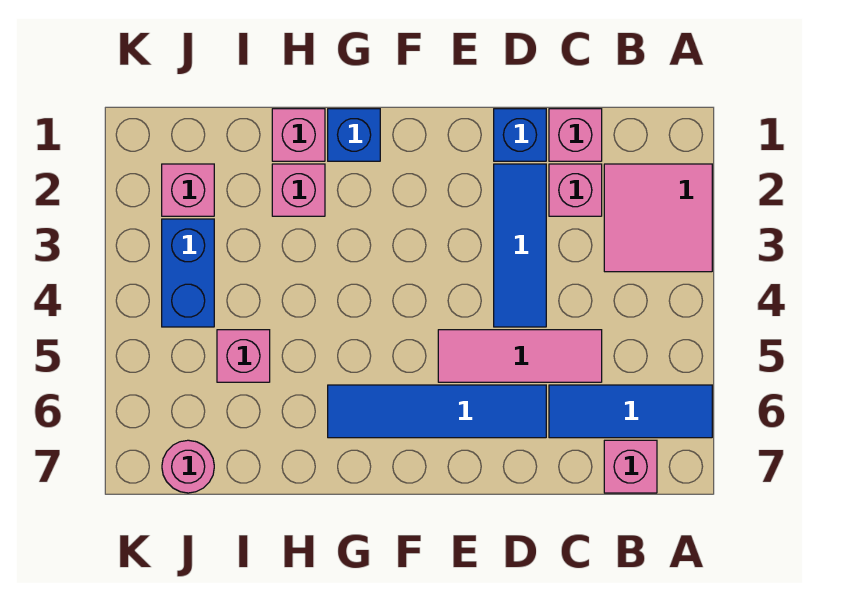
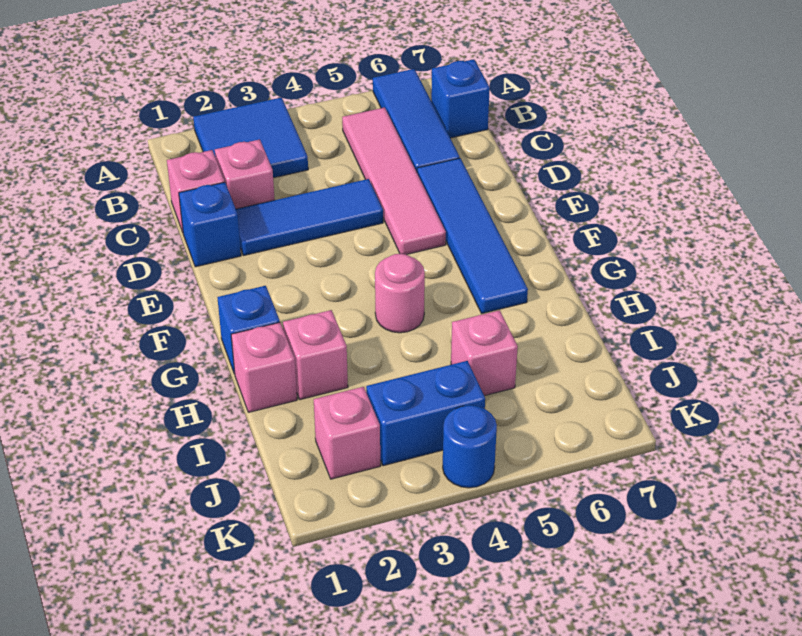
pink tile A2:B3 level 1 -> blue tile A2:B3 level 1
pink brick B7 level 1 -> blue brick B7 level 1
pink tile C5:E5 level 1 -> pink tile B5:E5 level 1
pink round brick J7 level 1 -> pink round brick G4 level 1
none -> blue round brick K4 level 1

